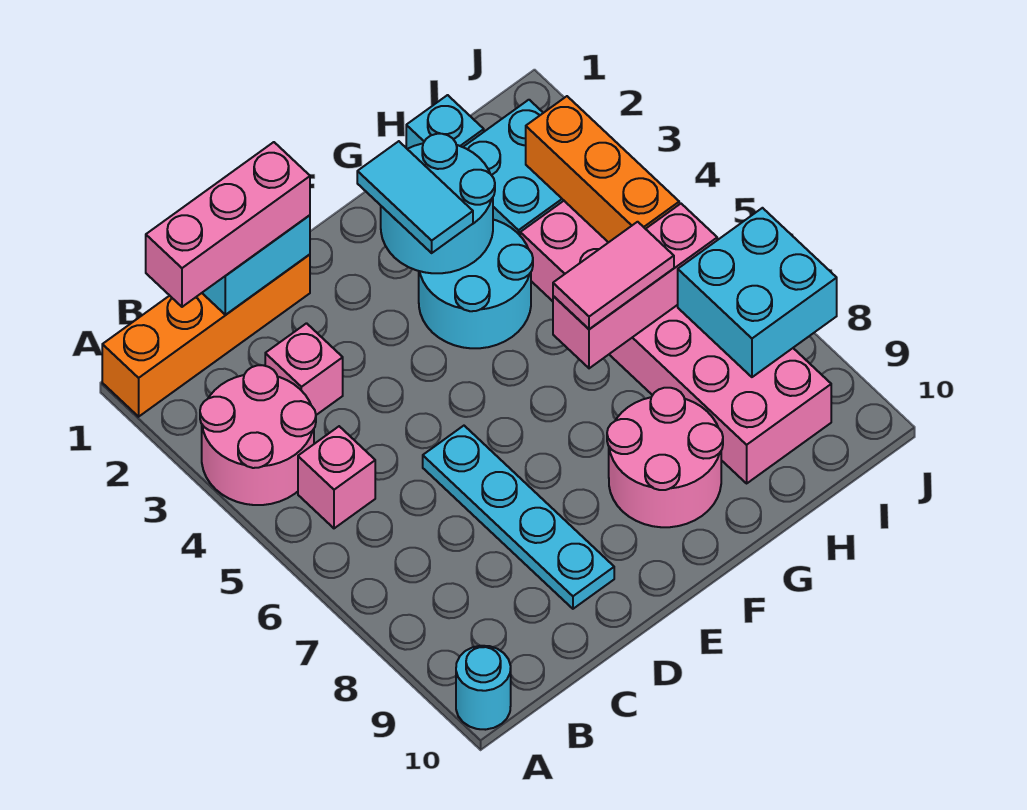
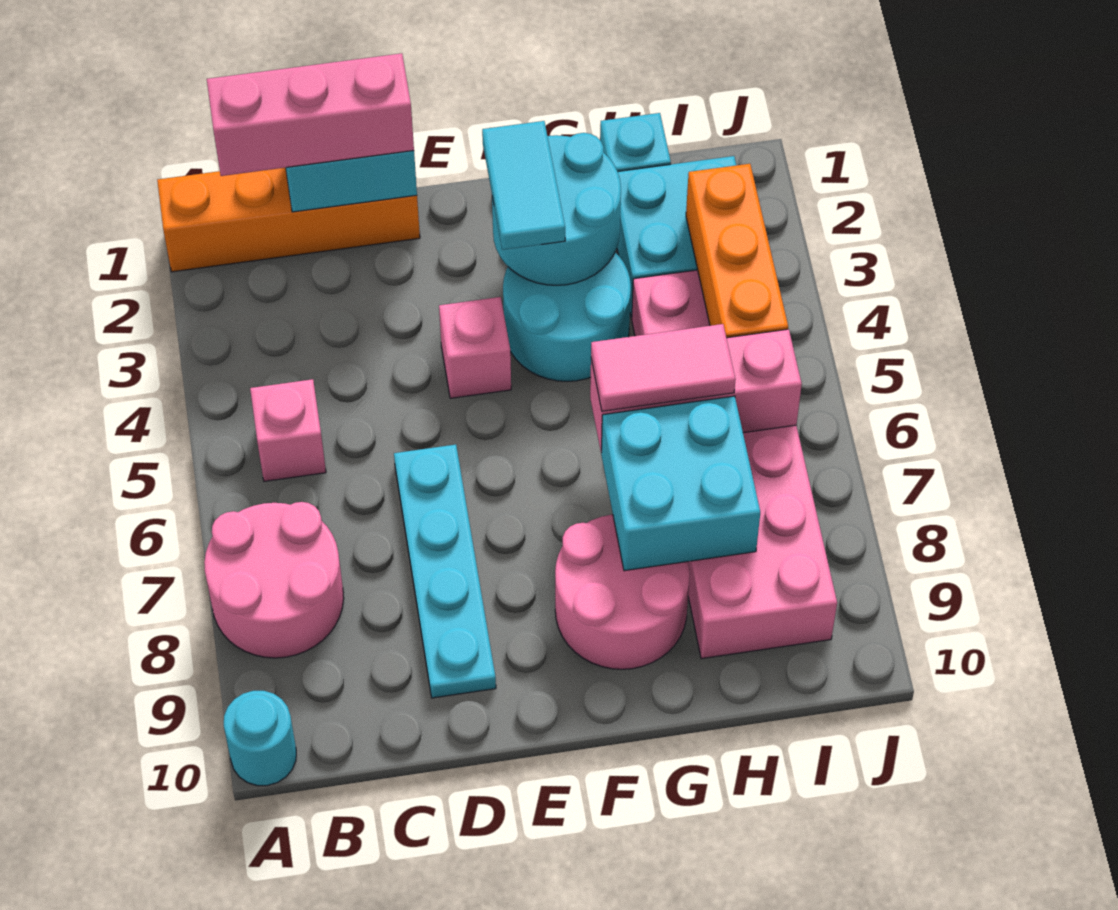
pink round brick A3:B4 level 1 -> pink round brick A7:B8 level 1
pink brick C3 level 1 -> pink brick E4 level 1
cyan brick I7:J8 level 2 -> cyan brick G7:H8 level 2

